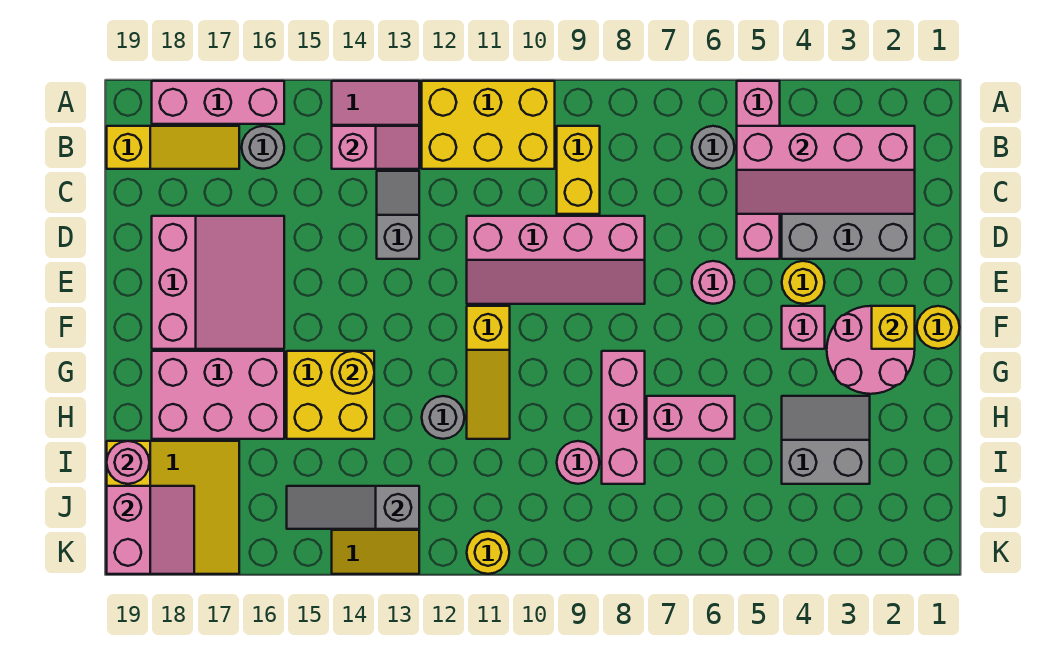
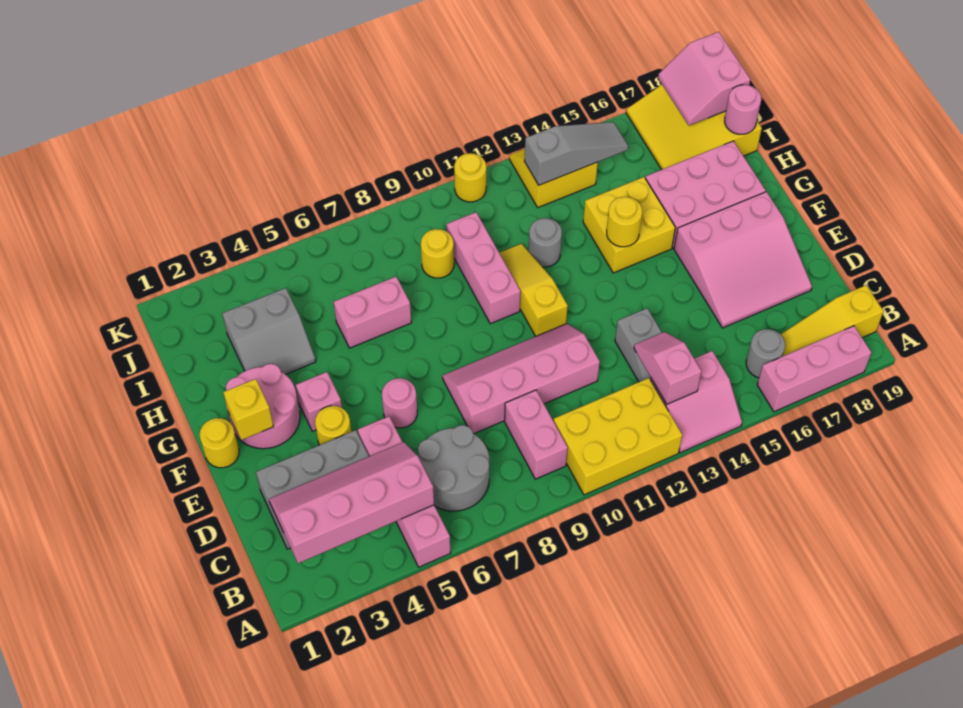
grey round brick B6 level 1 -> grey round brick B6:C7 level 1
yellow brick B9:C9 level 1 -> pink brick B9:C9 level 1
pink slope B13:B14 level 2 top 14 -> pink slope B13:C13 level 2 top B
pink slope D16:F18 level 1 top 18 -> pink slope D16:F18 level 1 top F
pink brick G8:I8 level 1 -> pink brick G10:I10 level 1
pink round brick I9 level 1 -> yellow round brick I9 level 1

